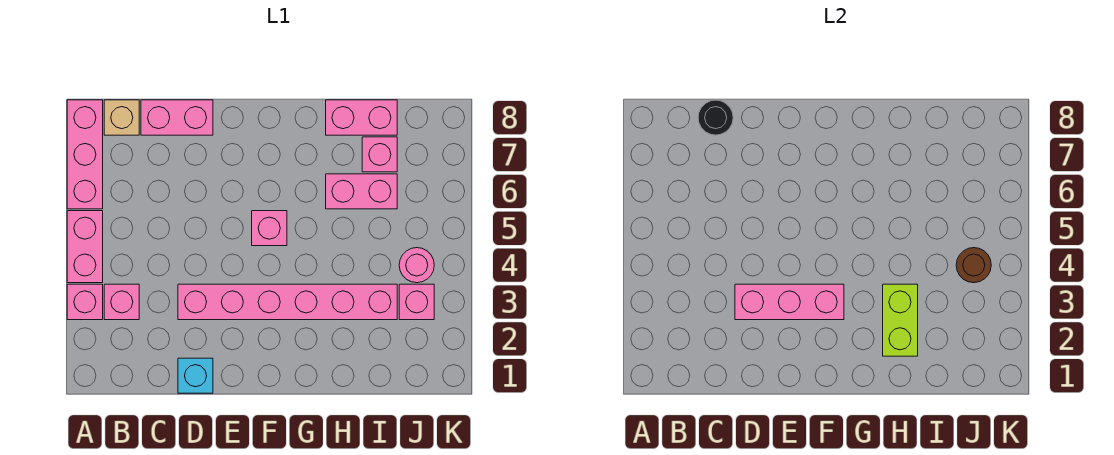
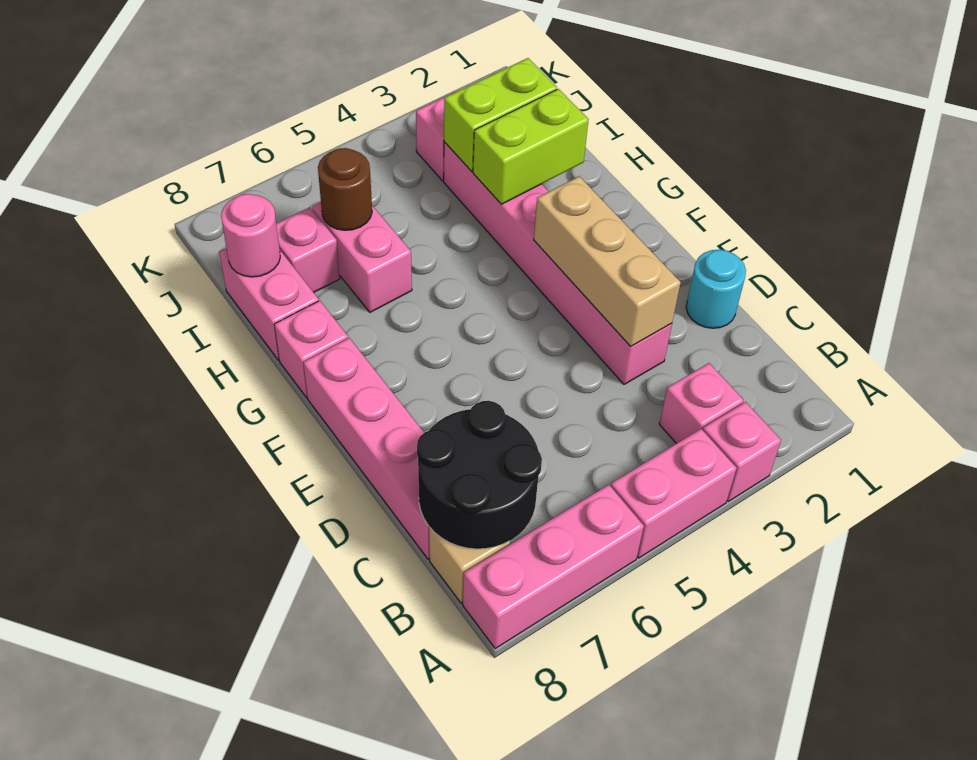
pink brick C8:D8 level 1 -> pink brick C8:F8 level 1
black round brick C8 level 2 -> black round brick B7:C8 level 2
cyan brick D1 level 1 -> cyan round brick D1 level 1
pink brick D3:F3 level 2 -> tan brick D3:F3 level 2
pink brick F5 level 1 -> pink brick G8 level 1
none -> lime brick I2:I3 level 2
pink round brick J4 level 1 -> pink round brick I8 level 2
brown round brick J4 level 2 -> brown round brick I6 level 2

